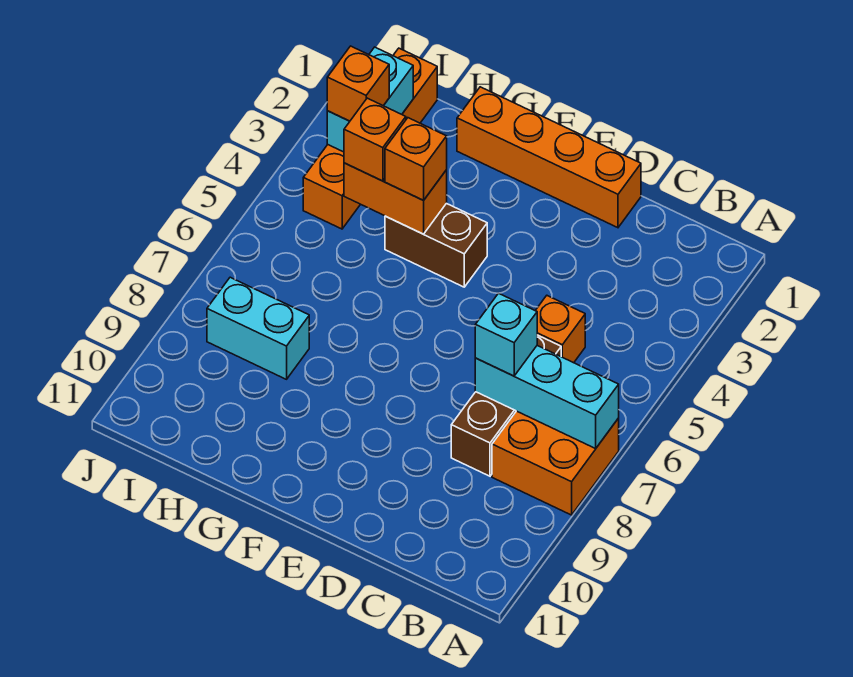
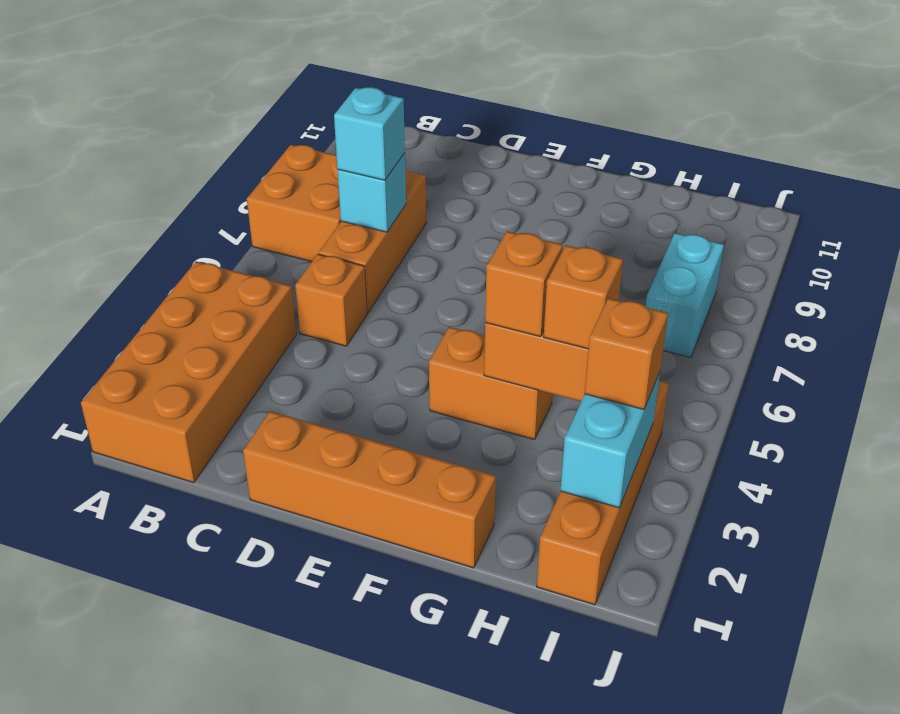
none -> orange brick A1:B4 level 1
cyan brick A7:C7 level 2 -> cyan brick C7 level 2
brown brick C6:C8 level 1 -> orange brick C6:C8 level 1
brown brick F4:G4 level 1 -> orange brick F4:G4 level 1
cyan brick H8:I8 level 1 -> cyan brick I7:I8 level 1

